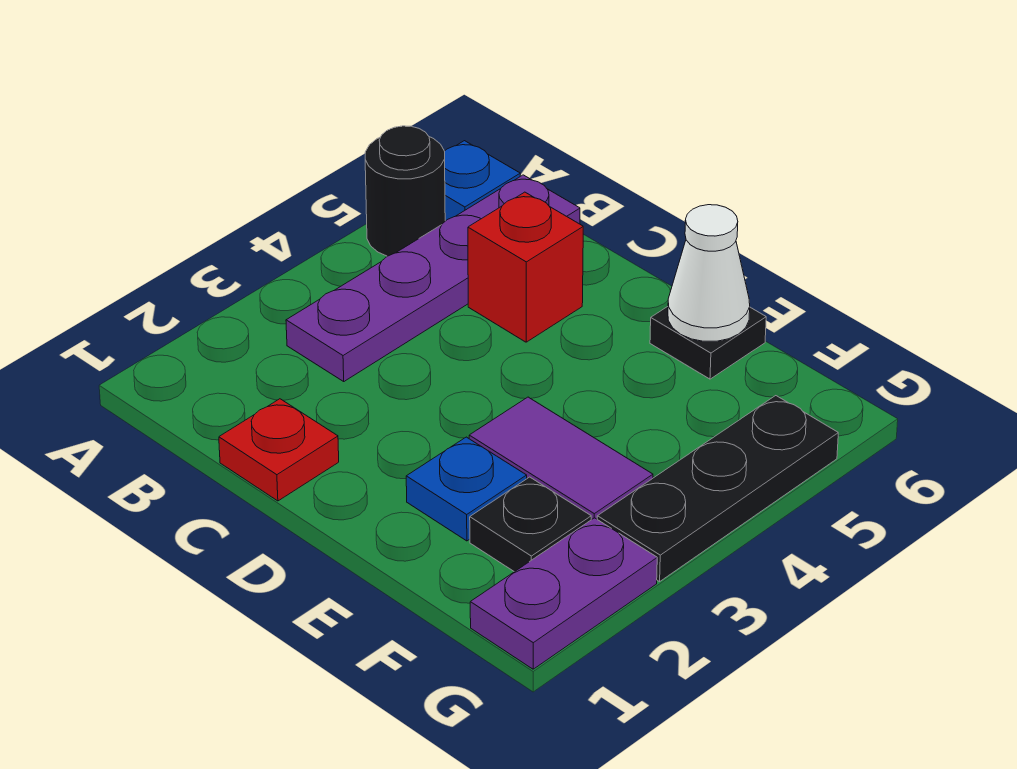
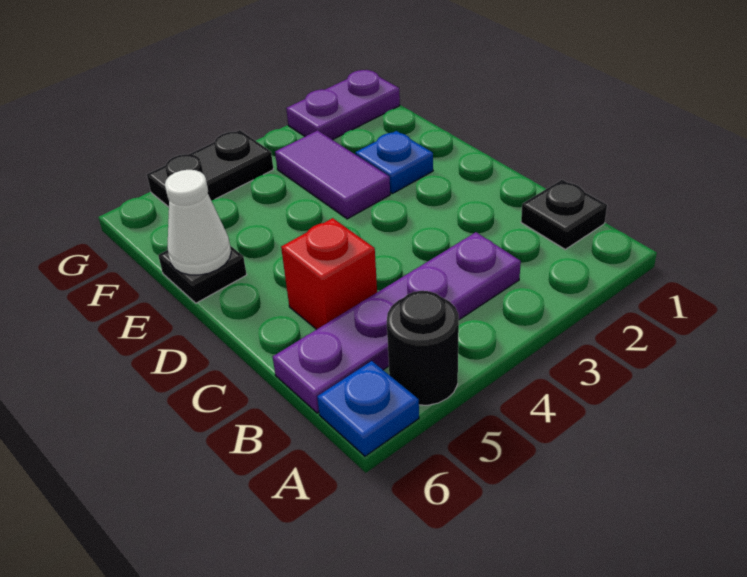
red plate C1 level 1 -> none
black plate F2 level 1 -> black plate B1 level 1
black plate G3:G5 level 1 -> black plate G4:G5 level 1

